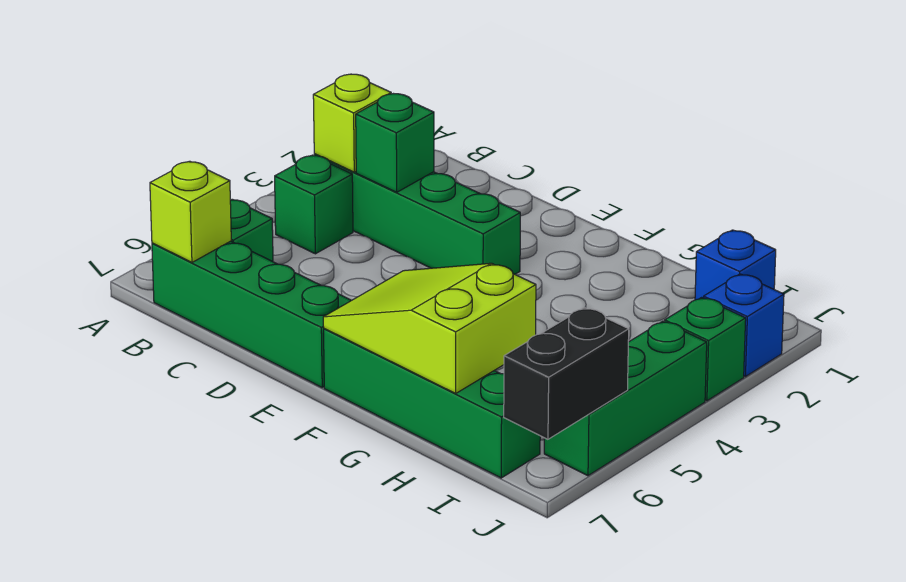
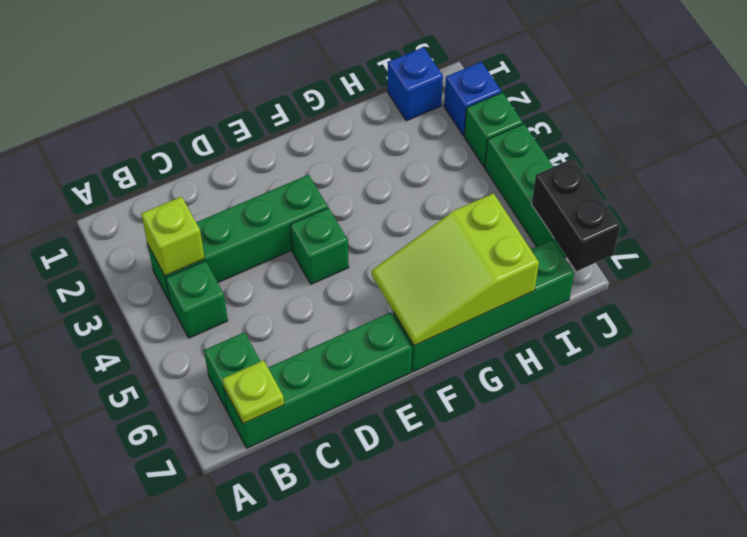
lime brick B7 level 2 -> lime plate B7 level 2
green brick C3 level 2 -> green brick E4 level 1

